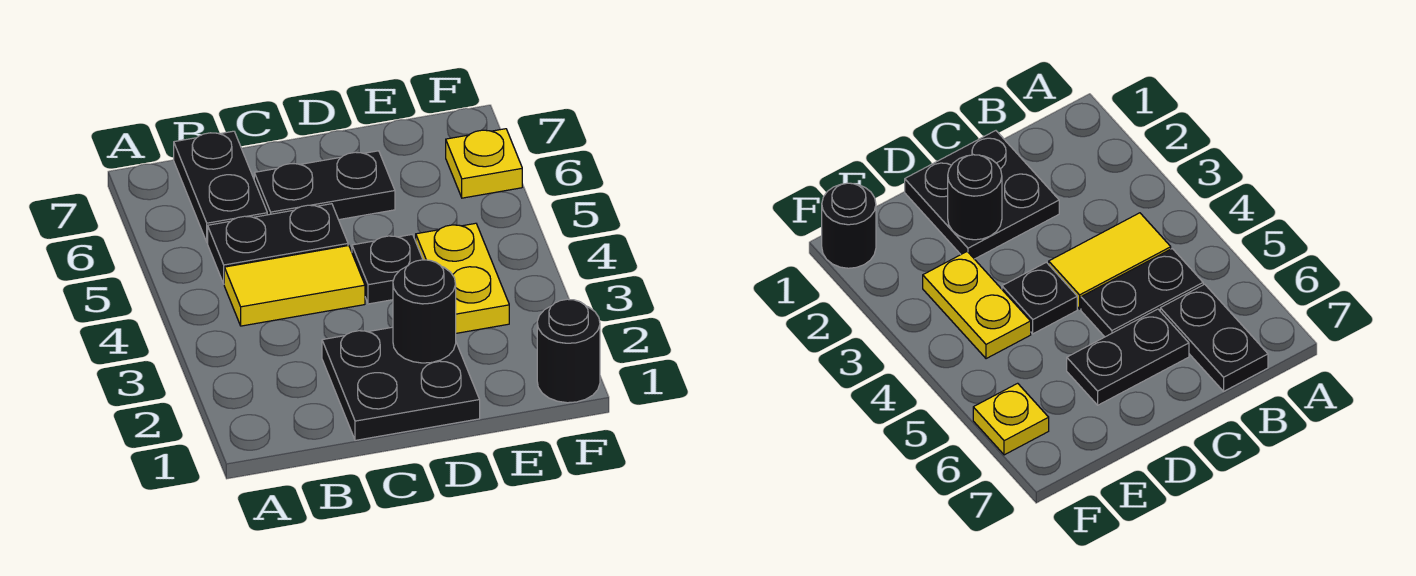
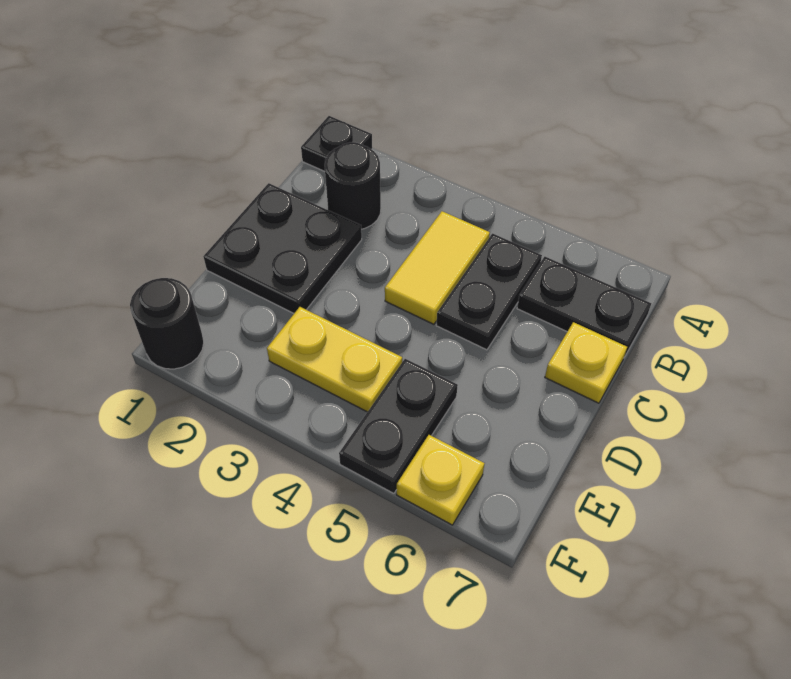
black plate C6:D6 level 1 -> black plate E5:F5 level 1
none -> yellow plate C7 level 1
black round brick D2 level 2 -> black round brick B2 level 1
black plate D4 level 1 -> black plate A1 level 1

